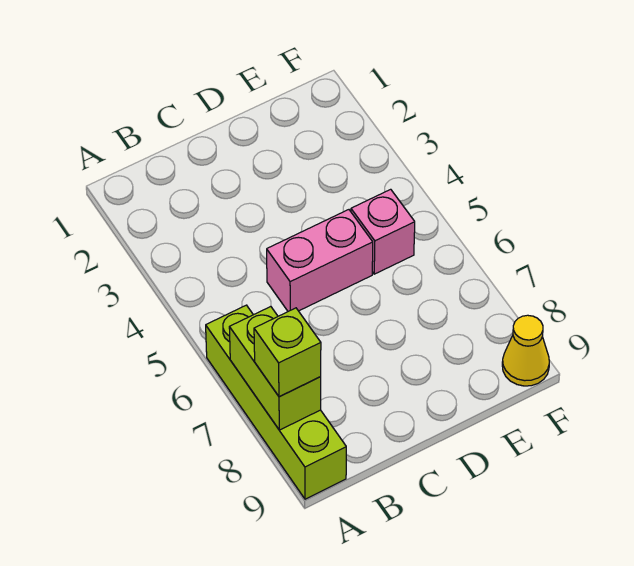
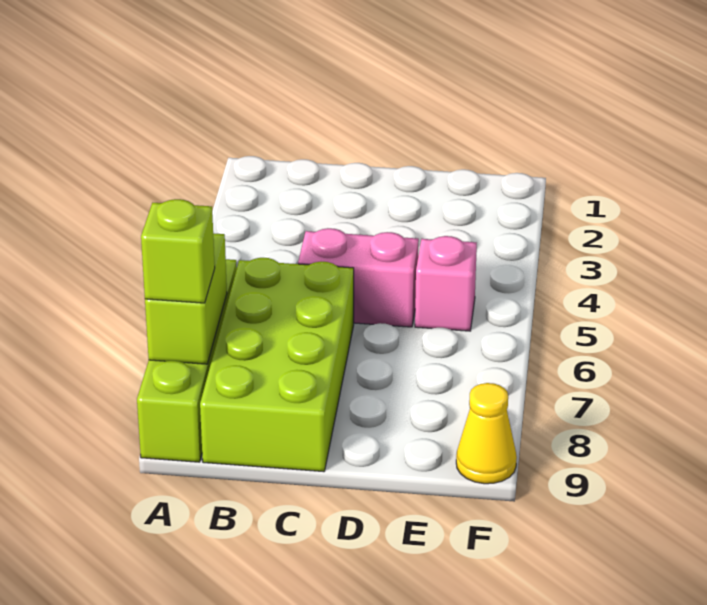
none -> lime brick B6:C9 level 1

